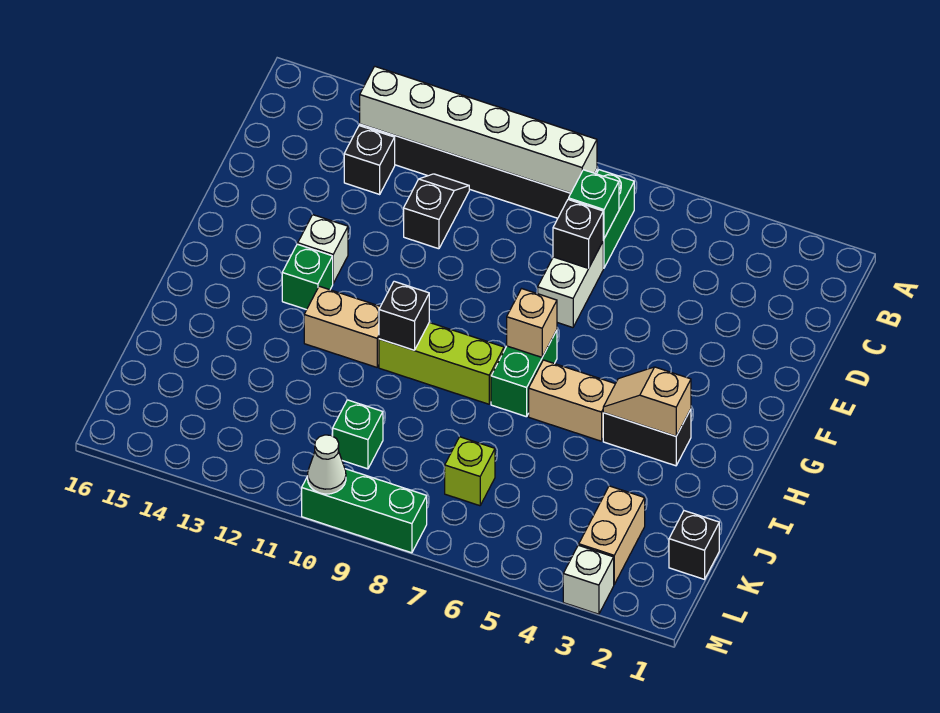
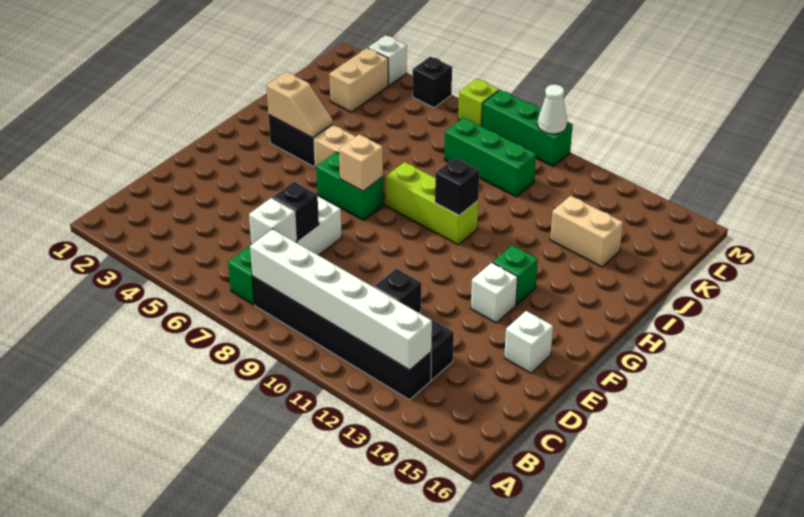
green brick C7 level 2 -> white brick C7 level 2
none -> white brick E15 level 1
green brick G7:H7 level 1 -> green brick G6:G7 level 1
tan brick H11:H12 level 1 -> tan brick J13:J14 level 1
black brick K1 level 1 -> black brick M5 level 1
lime brick K7 level 1 -> lime brick M7 level 1
green brick K10 level 1 -> green brick K8:K10 level 1

